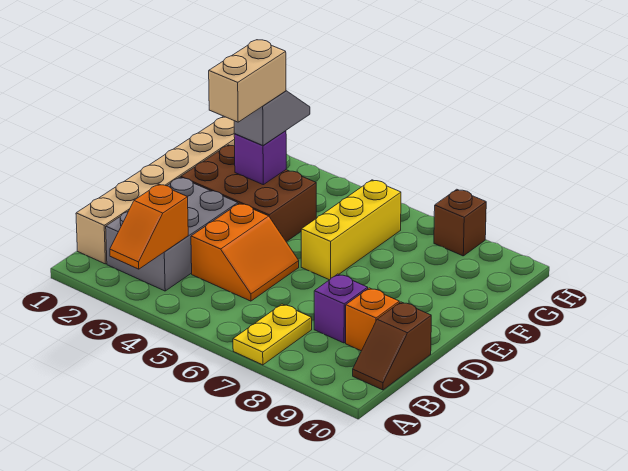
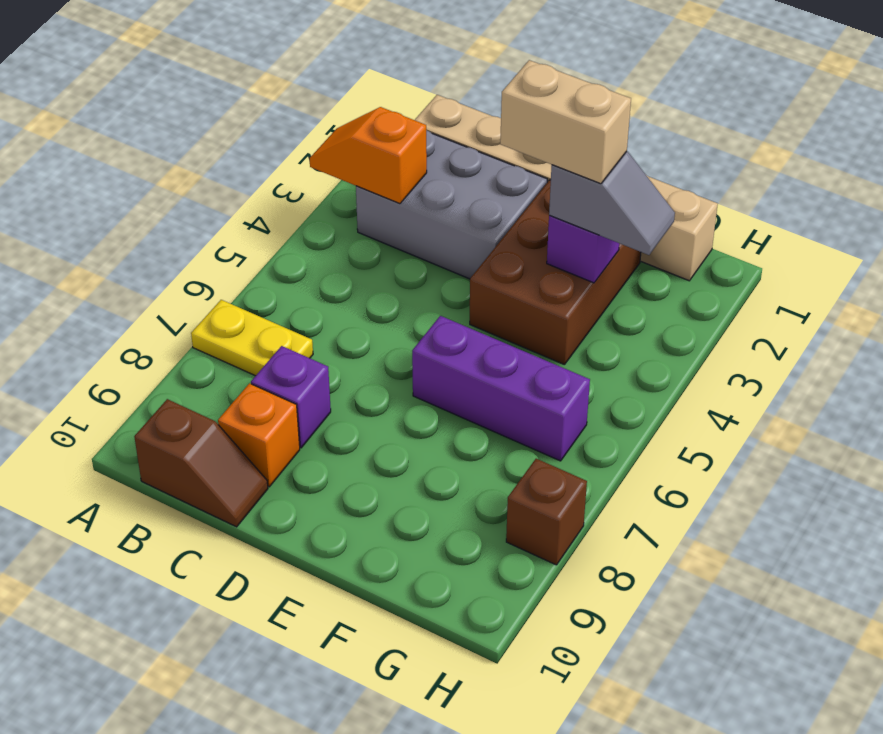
brown slope B10:C10 level 1 top C -> brown slope B10:C10 level 1 top B
orange slope C4:D5 level 1 top 4 -> none
yellow brick E6:G6 level 1 -> purple brick E6:G6 level 1

